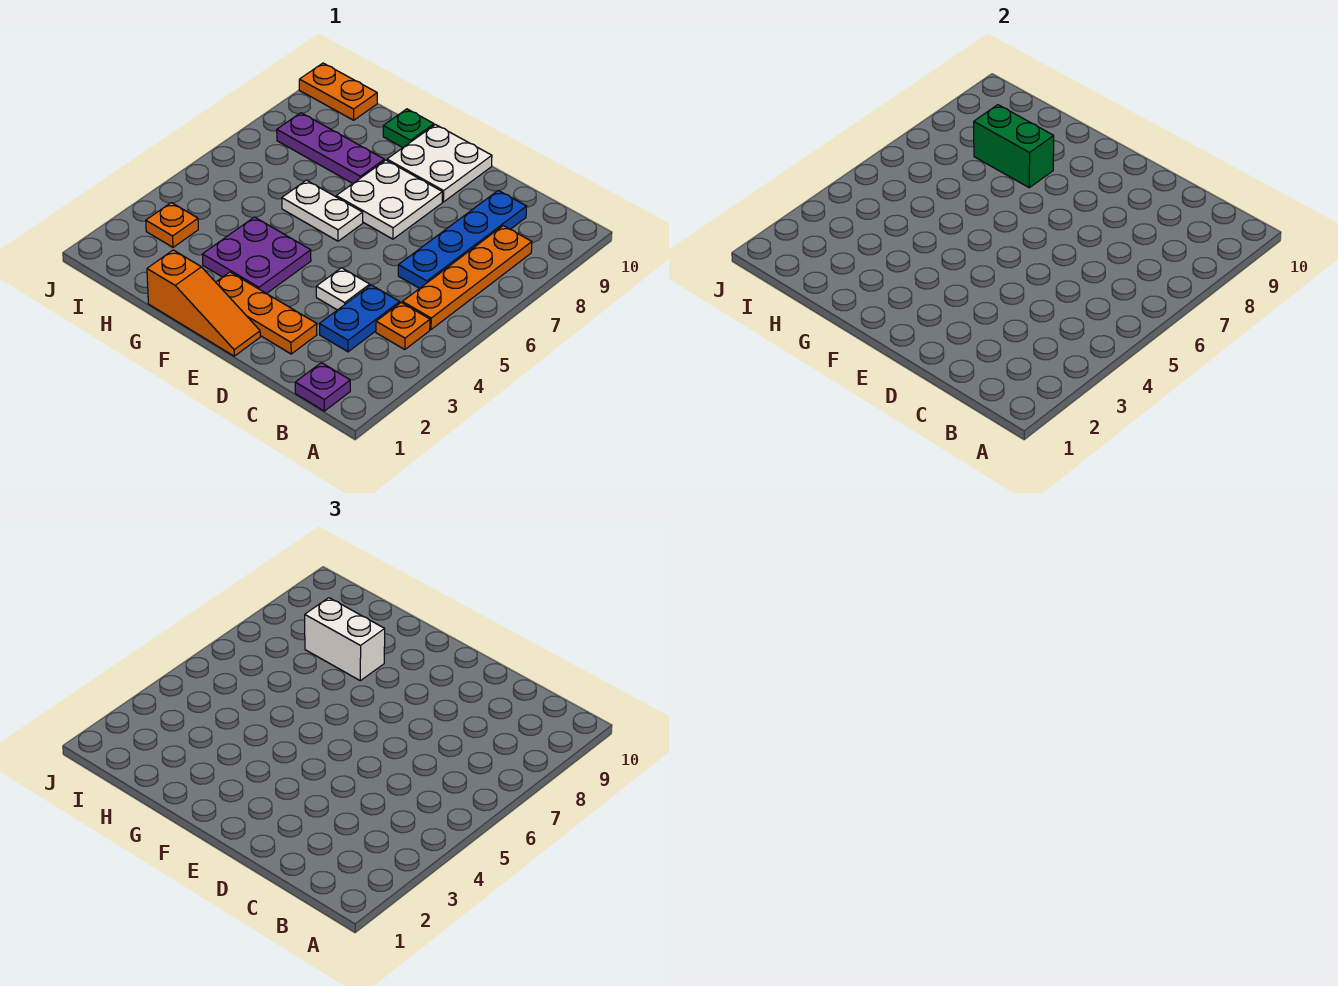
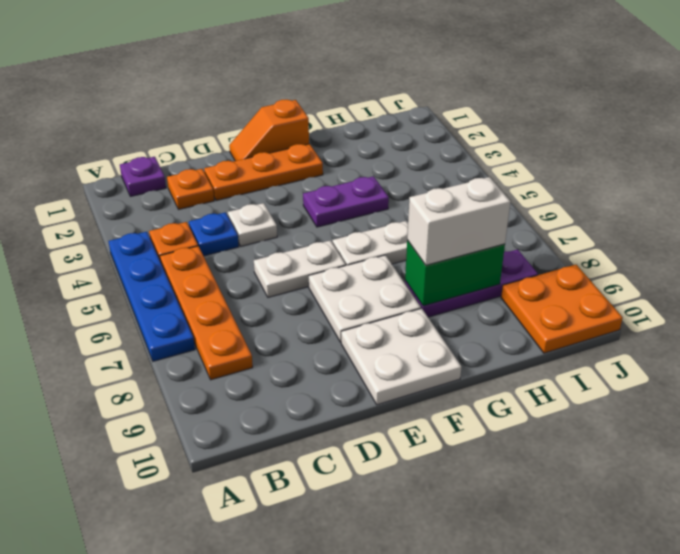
blue plate C3:C4 level 1 -> blue plate C4 level 1
blue plate C6:C9 level 1 -> blue plate A4:A7 level 1
none -> white plate D6:E6 level 1
orange slope E1:G1 level 1 top G -> orange slope E1:F1 level 1 top F
purple plate F3:G4 level 1 -> purple plate F4:G4 level 1
green plate G10 level 1 -> none
orange plate I3 level 1 -> orange plate C2 level 1
orange plate I10:J10 level 1 -> orange plate I9:J10 level 1

